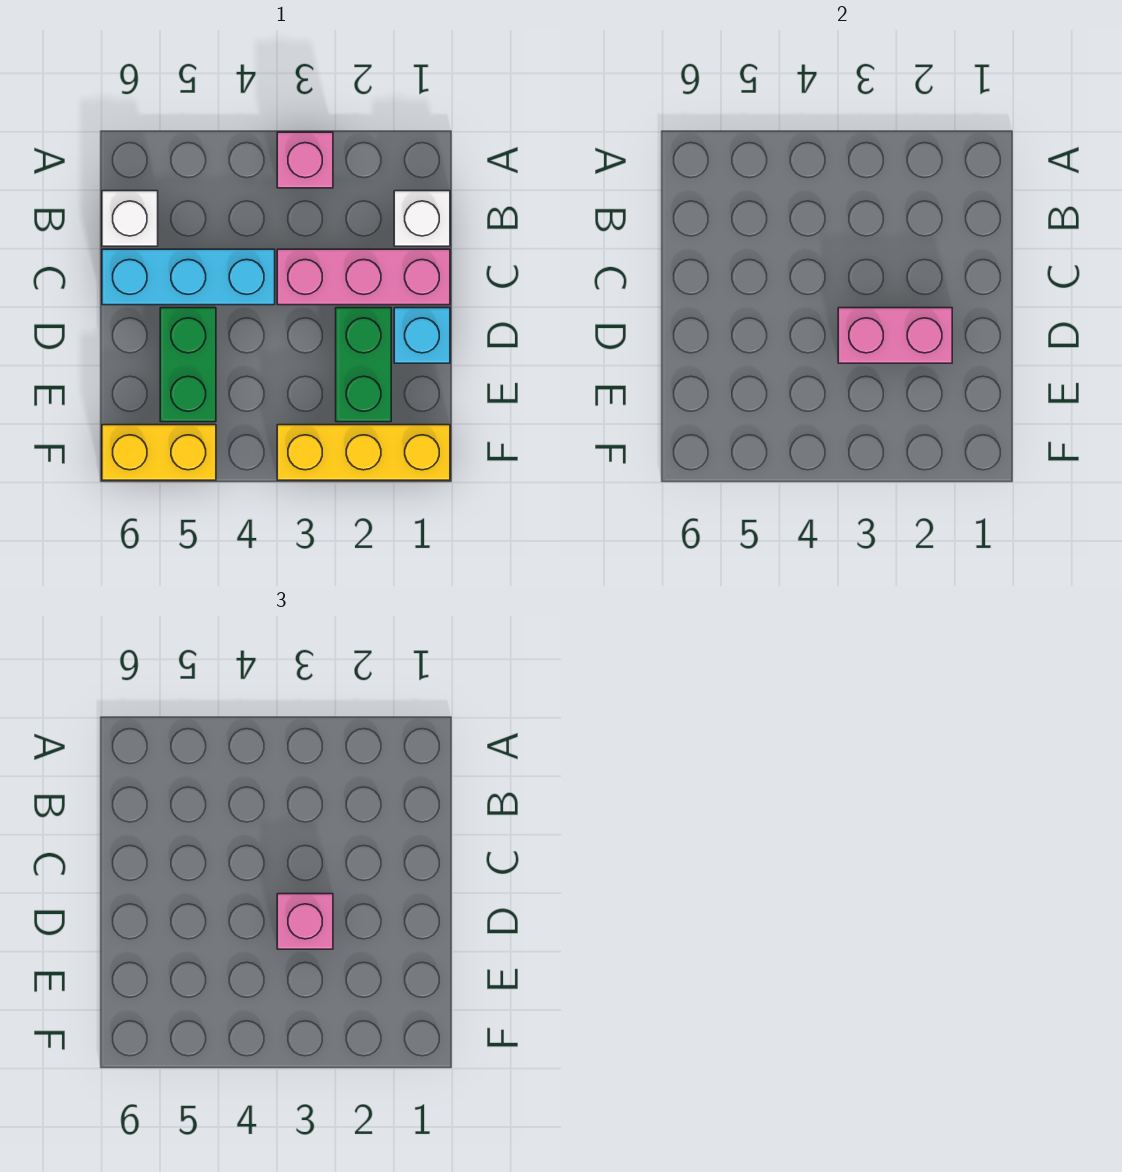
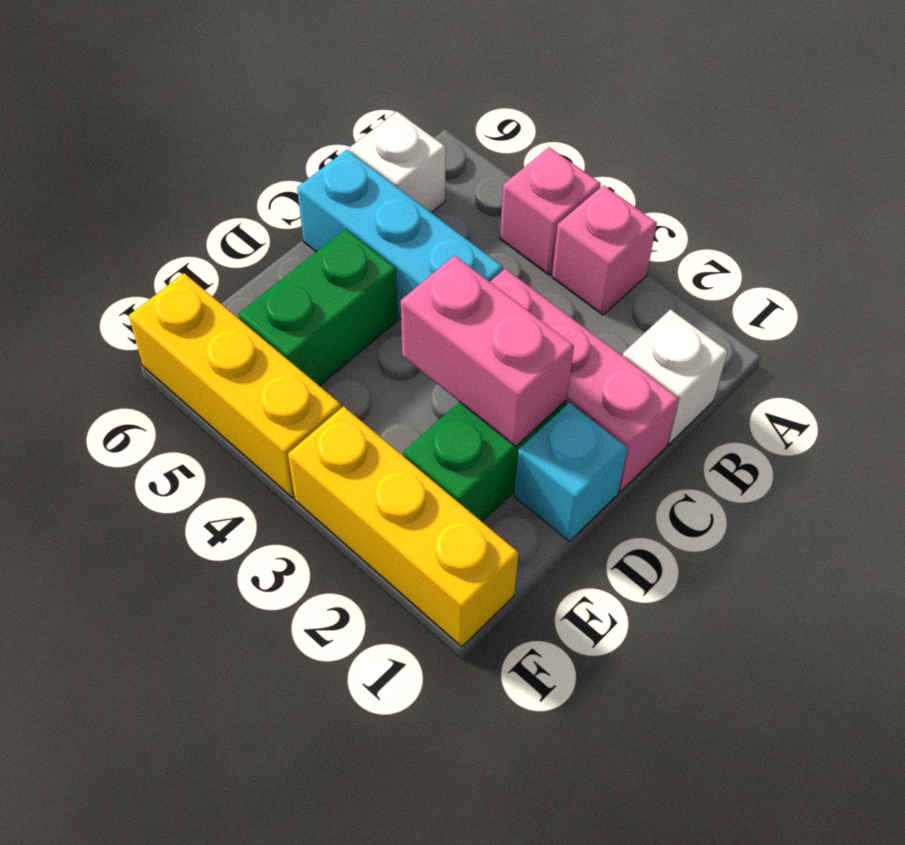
pink brick D3 level 3 -> pink brick A4 level 1
yellow brick F5:F6 level 1 -> yellow brick F4:F6 level 1

